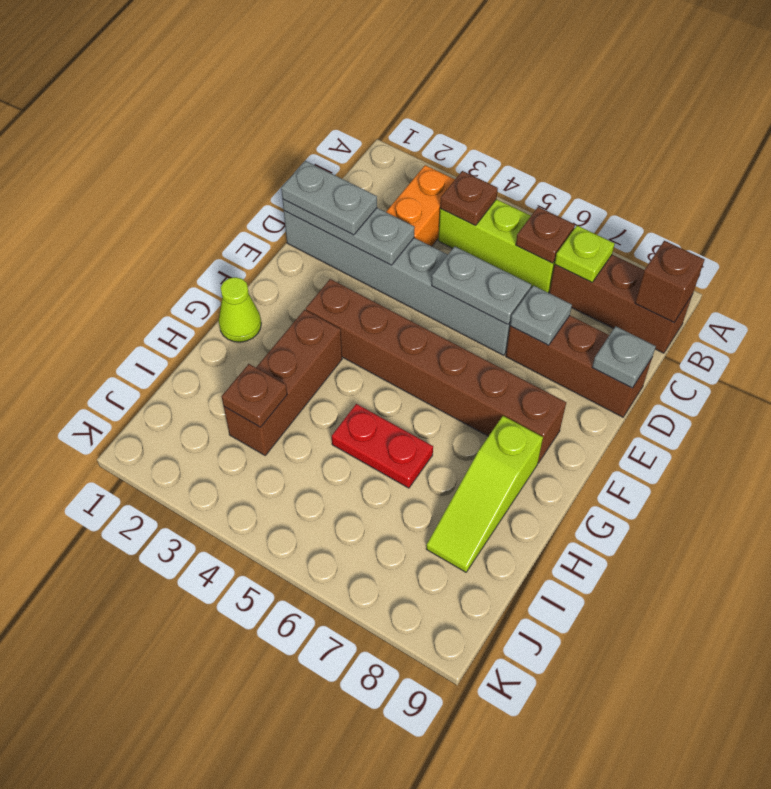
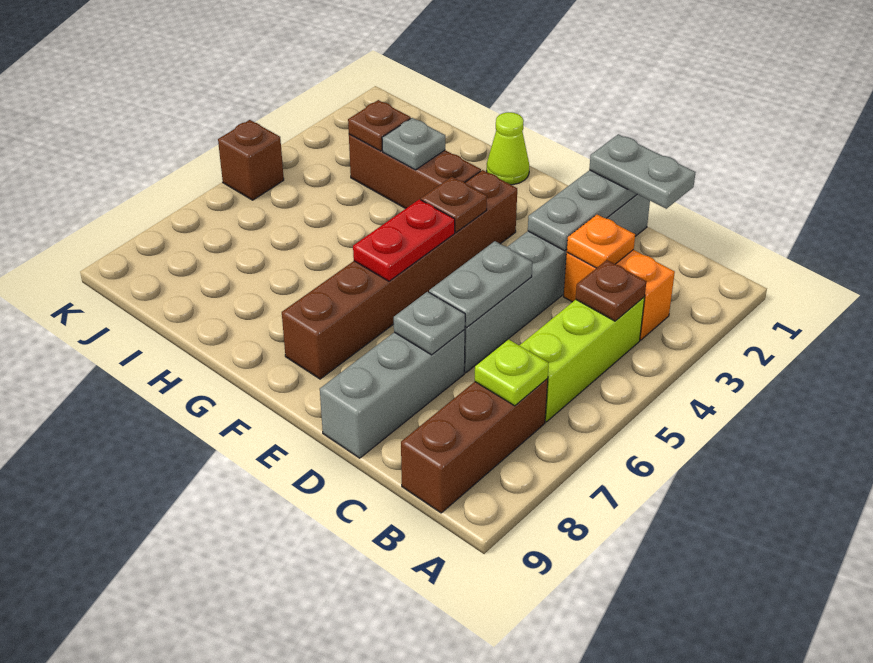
brown plate B6 level 2 -> brown plate F4 level 2
brown brick B9 level 2 -> brown brick K5 level 1
none -> orange plate C3 level 2
grey plate D1:D2 level 3 -> grey plate C1:D1 level 3
brown brick D7:D9 level 1 -> grey brick D7:D9 level 1
grey plate D9 level 2 -> grey plate H3 level 2
lime slope G8:I8 level 1 top G -> none
red plate H5:H6 level 1 -> red plate F5:F6 level 2

